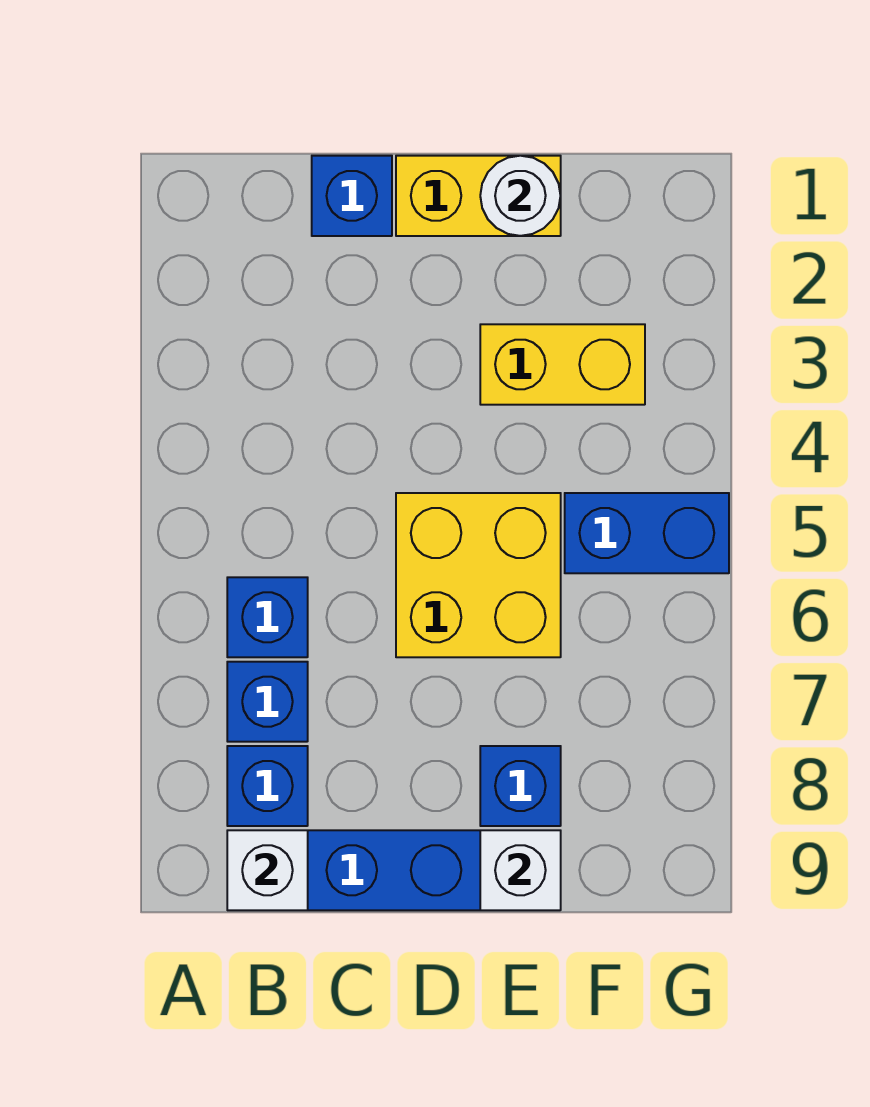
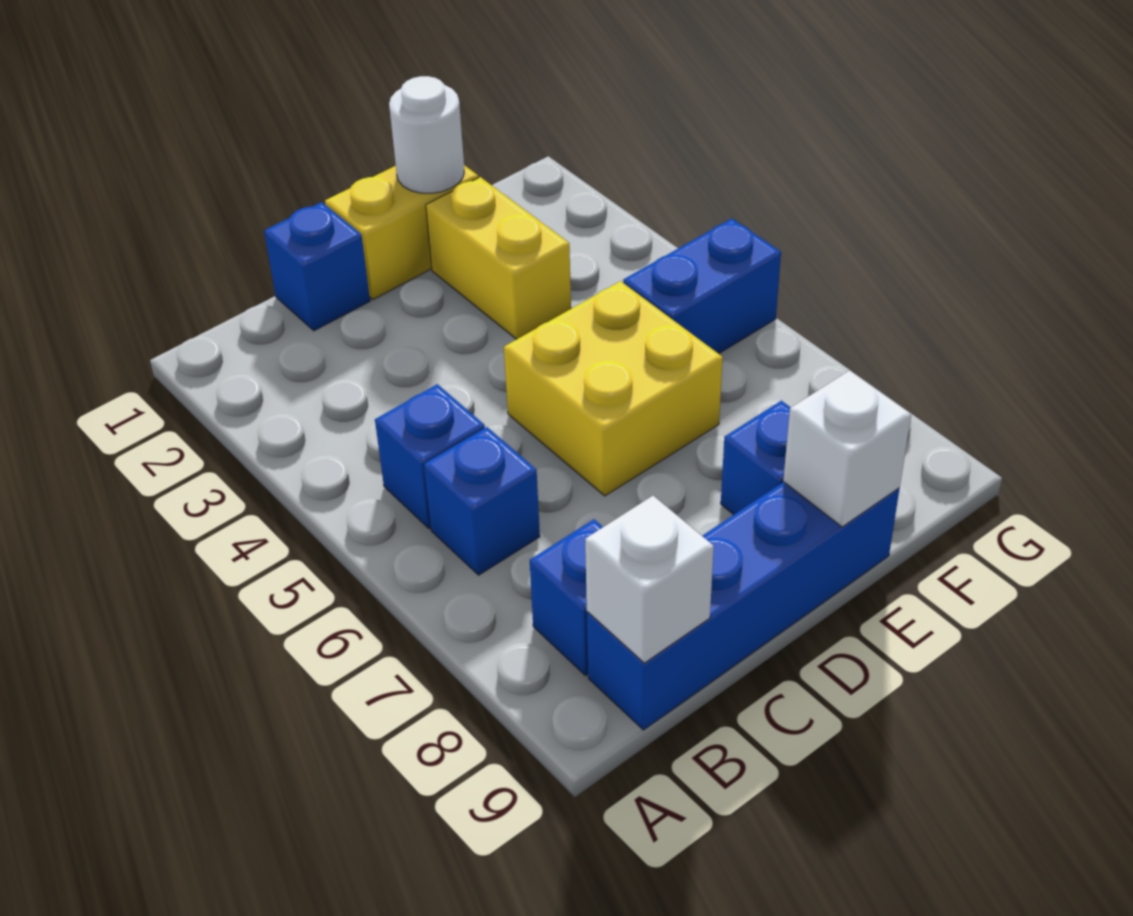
blue brick B7 level 1 -> blue brick B5 level 1
yellow brick E3:F3 level 1 -> yellow brick E2:E3 level 1

